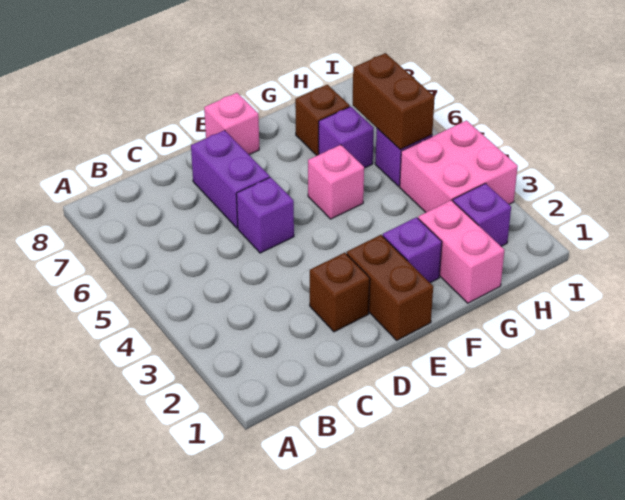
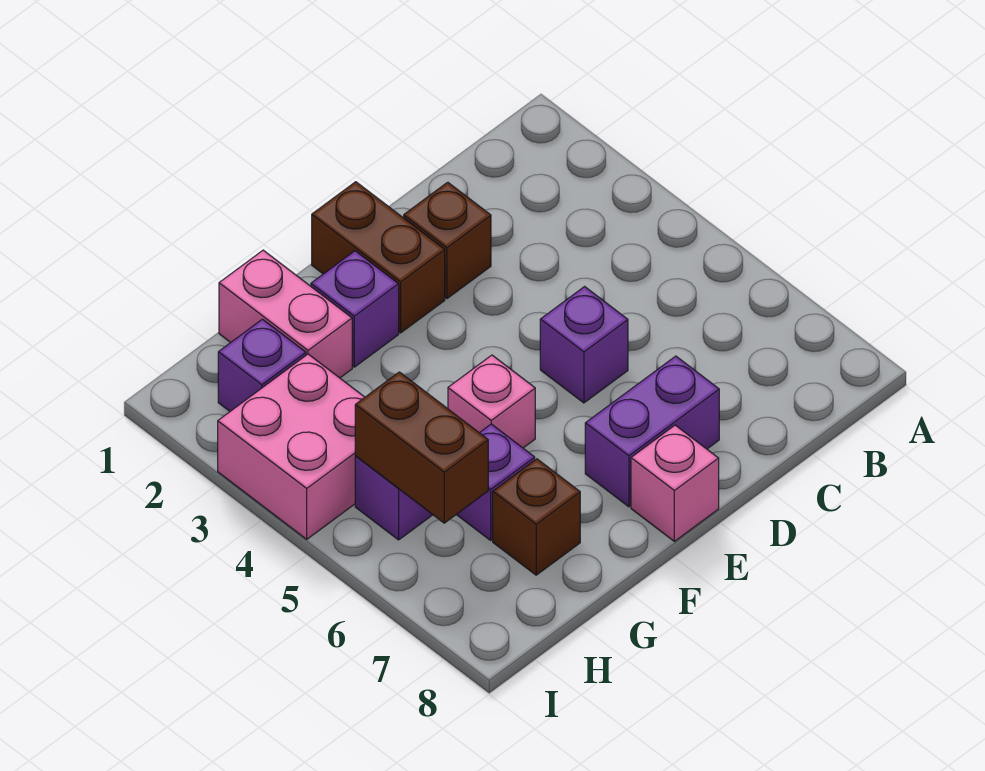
purple brick D6:D7 level 1 -> purple brick D7:E7 level 1

